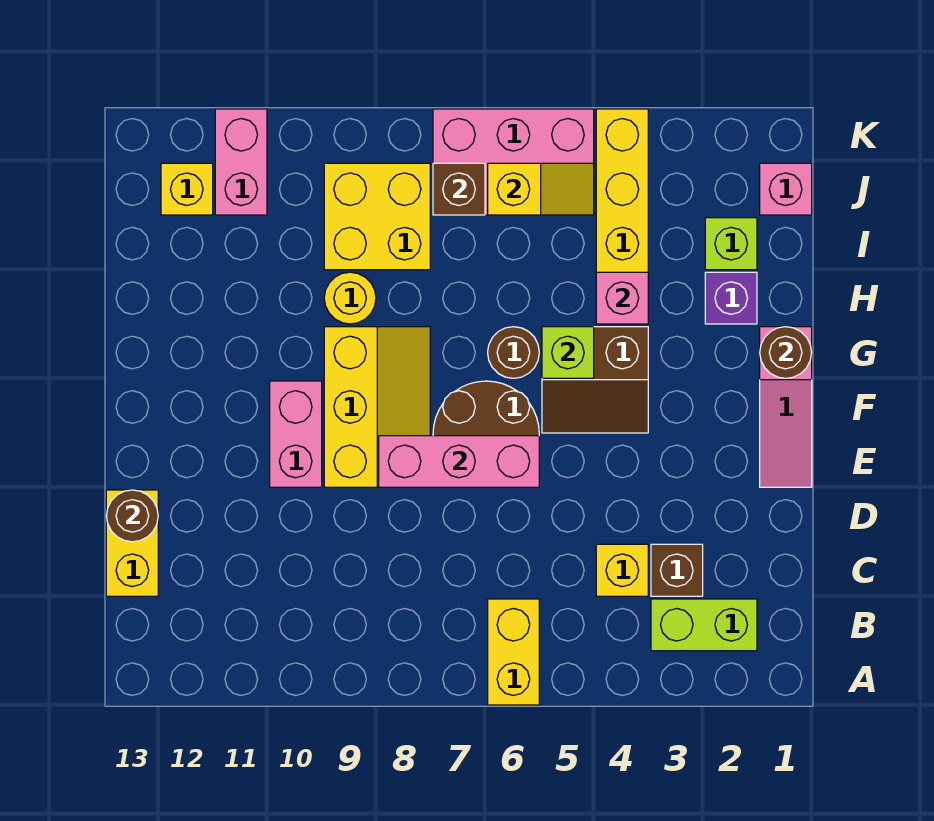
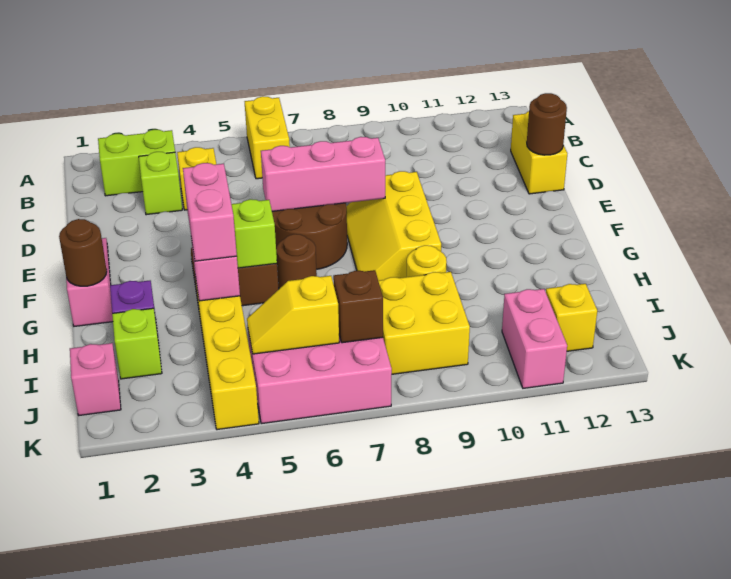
brown brick C3 level 1 -> lime brick C3 level 1
pink brick E10:F10 level 1 -> pink brick G4:H4 level 3

